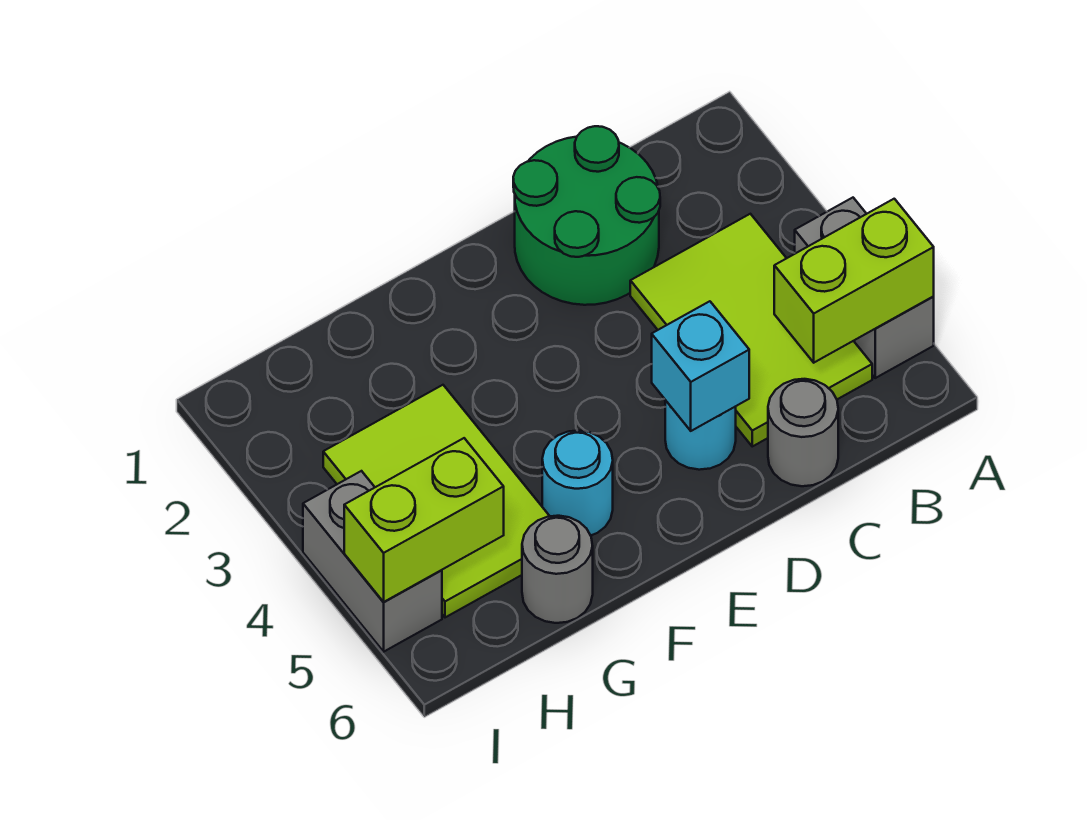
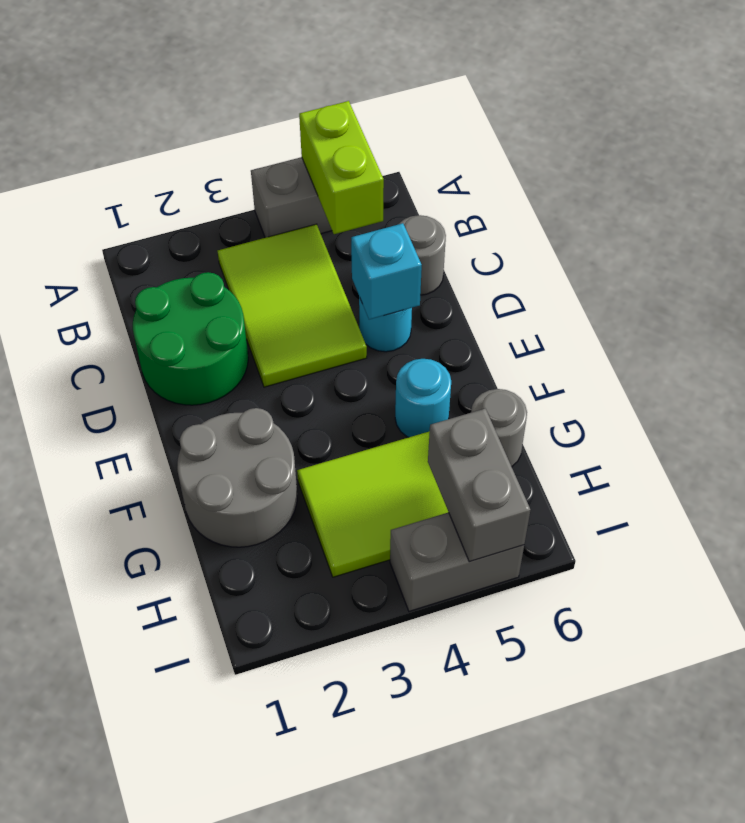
lime tile B3:C5 level 1 -> lime tile B3:D4 level 1
none -> grey round brick F1:G2 level 1
lime brick H5:I5 level 2 -> grey brick H5:I5 level 2

